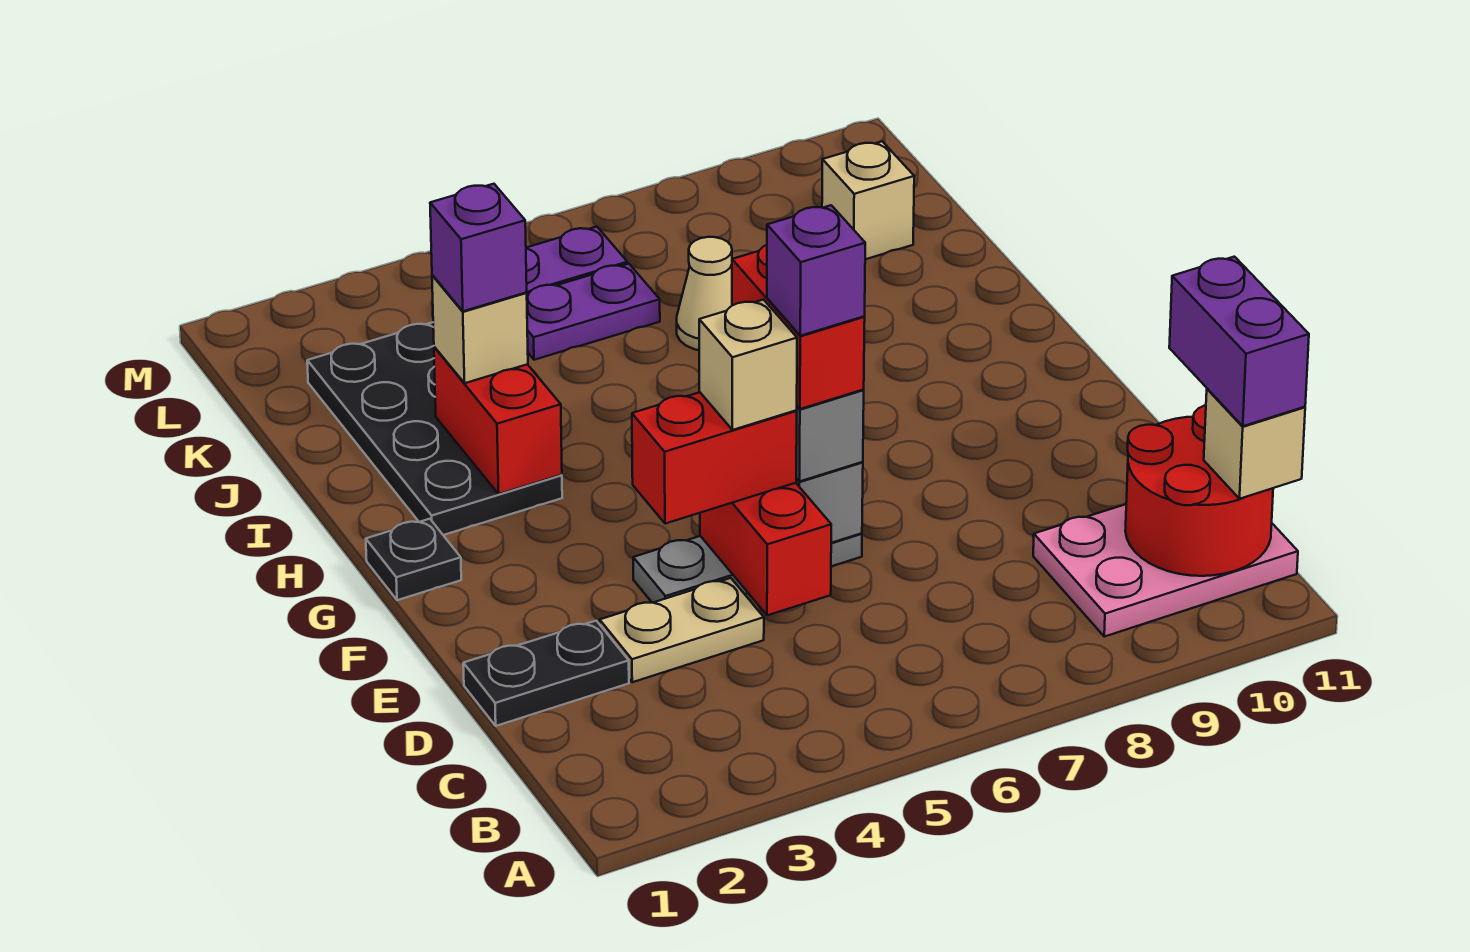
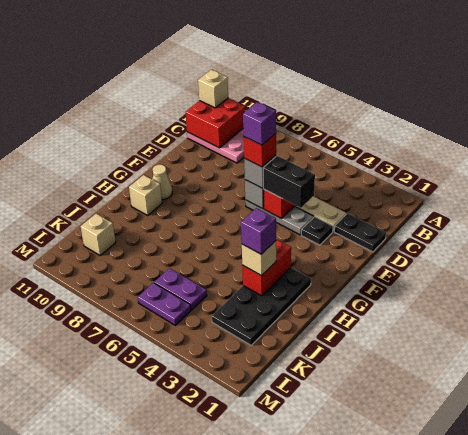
red round brick B10:C11 level 2 -> red brick B10:C11 level 2
purple brick B11:C11 level 4 -> none
red brick E4:E5 level 3 -> black brick E4:E5 level 3
tan brick E5 level 4 -> tan brick H10 level 1
red brick E6:F6 level 4 -> red brick E6 level 4
black plate G1 level 1 -> black plate E3 level 1
tan cone J7 level 1 -> tan cone G10 level 1

